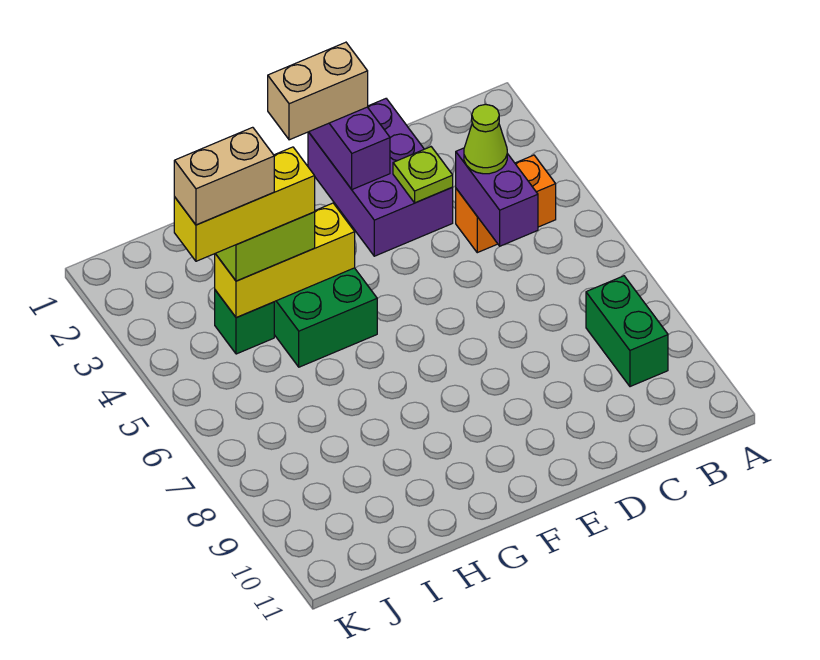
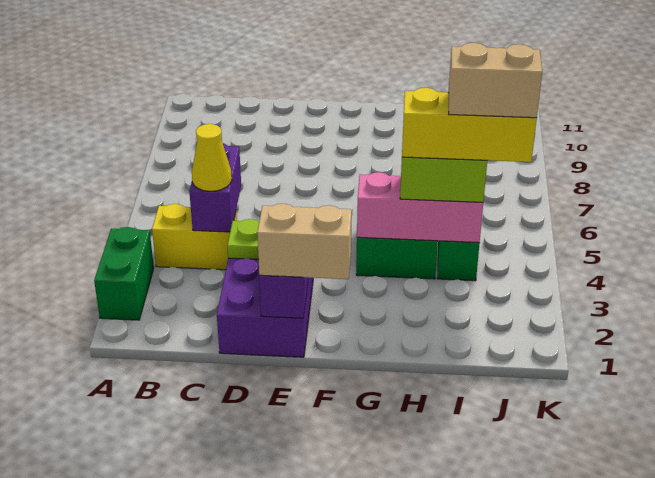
orange brick B4:C4 level 1 -> yellow brick B4:C4 level 1
green brick B8:B9 level 1 -> green brick A2:A3 level 1
lime cone C4 level 3 -> yellow cone C4 level 3
yellow brick G4:I4 level 2 -> pink brick G4:I4 level 2

